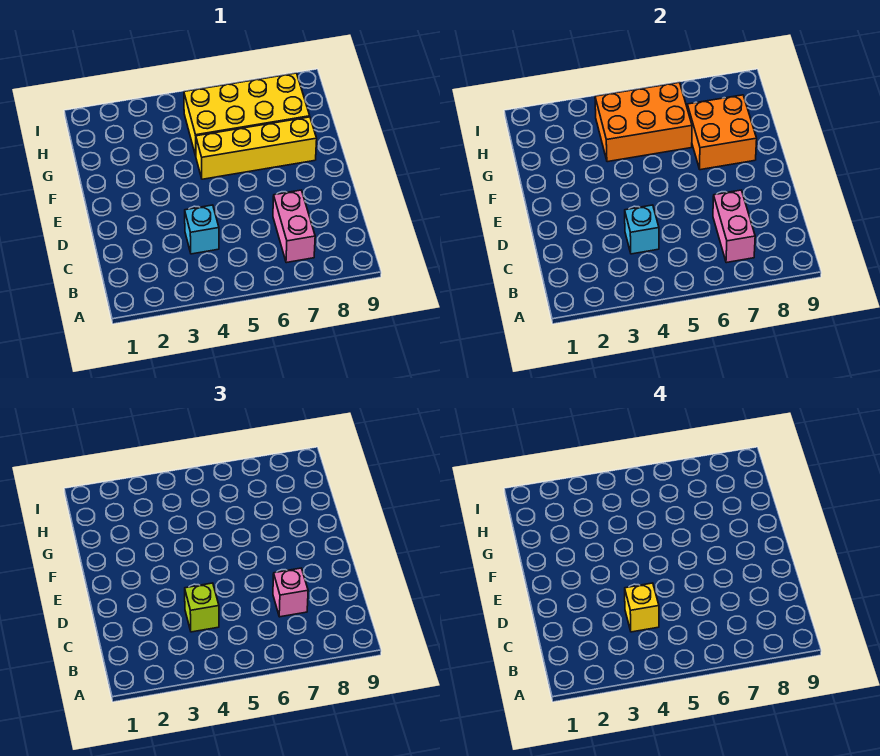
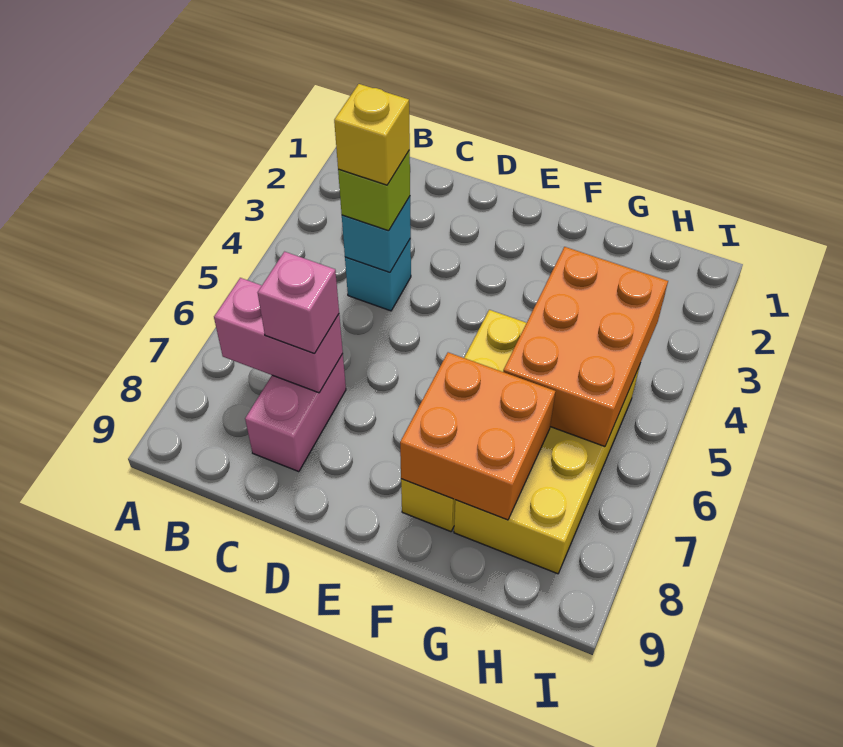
pink brick B7:C7 level 1 -> pink brick C7:C8 level 1

